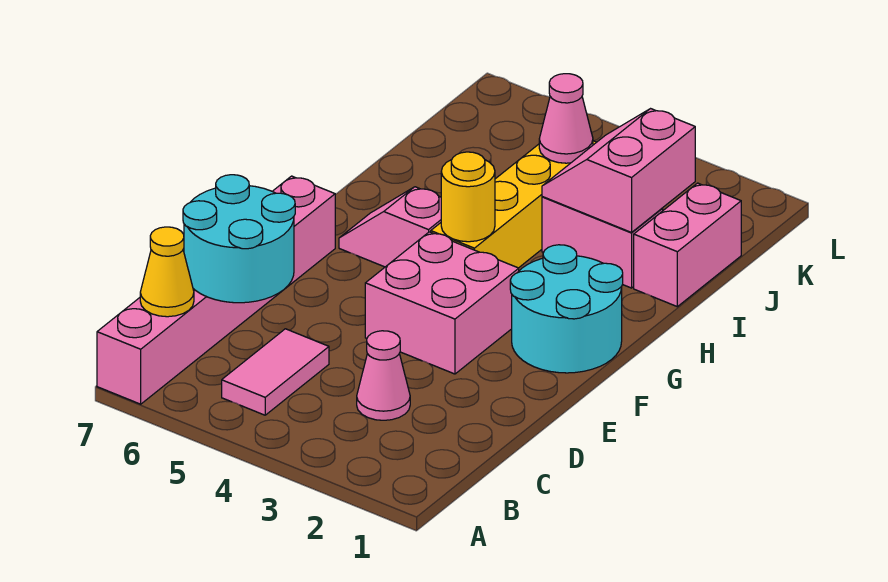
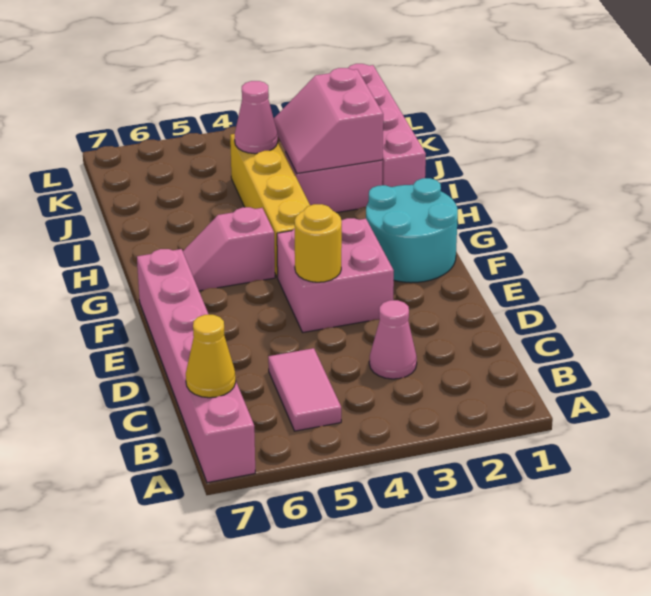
cyan round brick C6:D7 level 2 -> none
yellow round brick G4 level 2 -> yellow round brick E4 level 2
pink brick I1:J1 level 1 -> pink brick I1:L1 level 1

